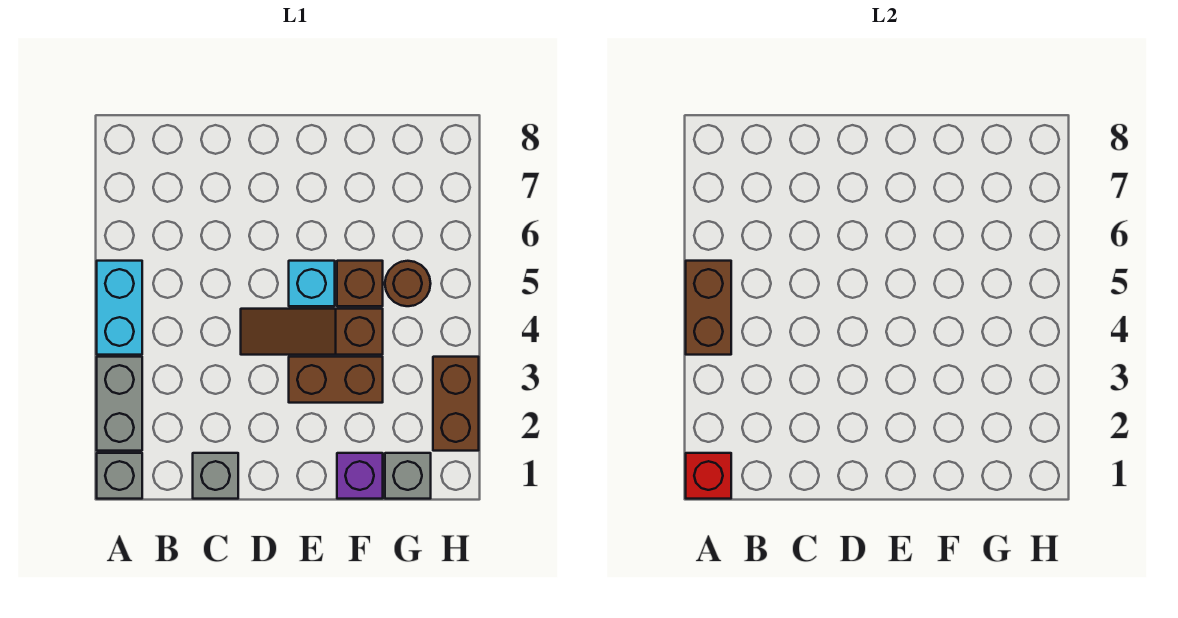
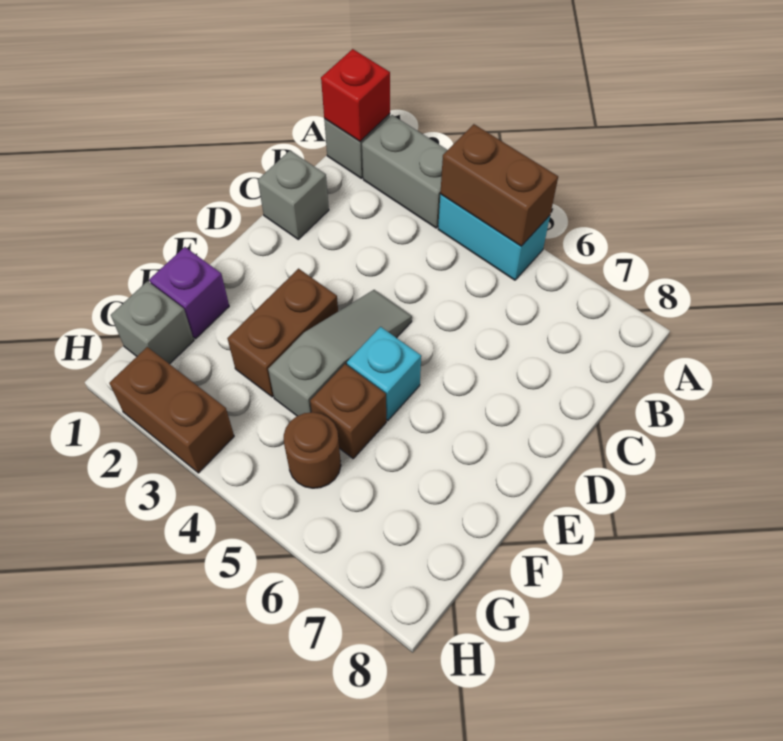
brown slope D4:F4 level 1 top F -> grey slope D4:F4 level 1 top F

